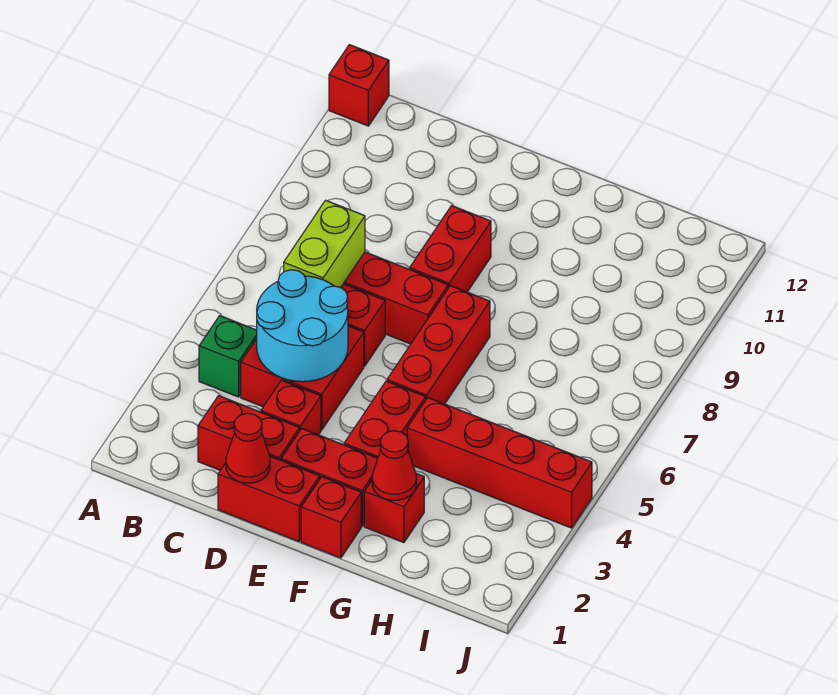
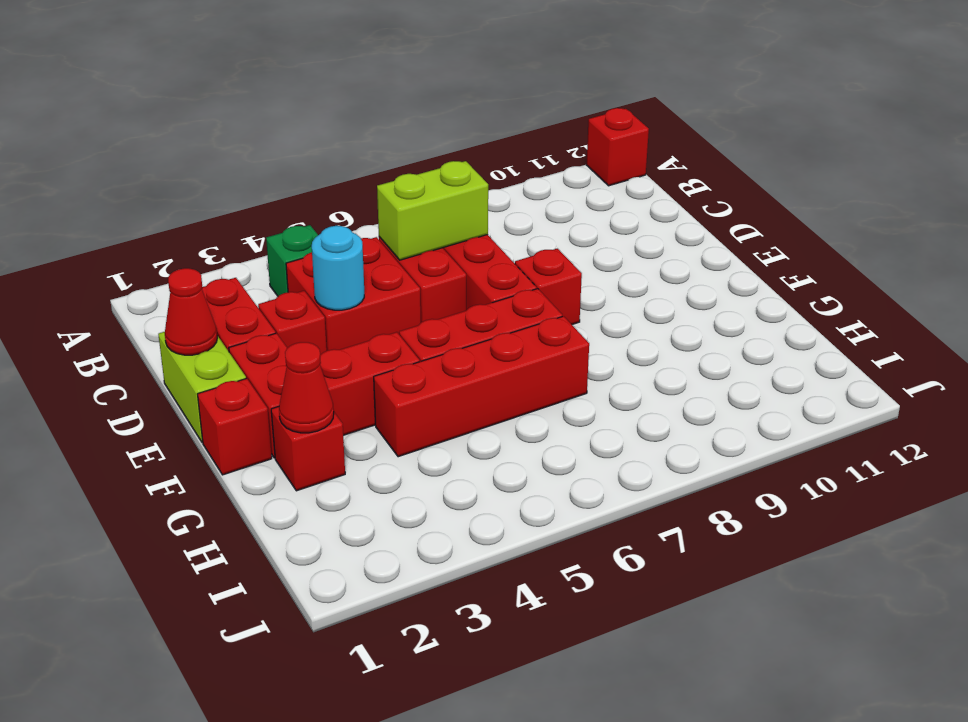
cyan round brick C4:D5 level 2 -> cyan round brick D4 level 2
red brick D1:E1 level 1 -> lime brick D1:E1 level 1
red brick E8:E9 level 1 -> red brick E8 level 1
red brick G4:J4 level 1 -> red brick G4:G7 level 1

